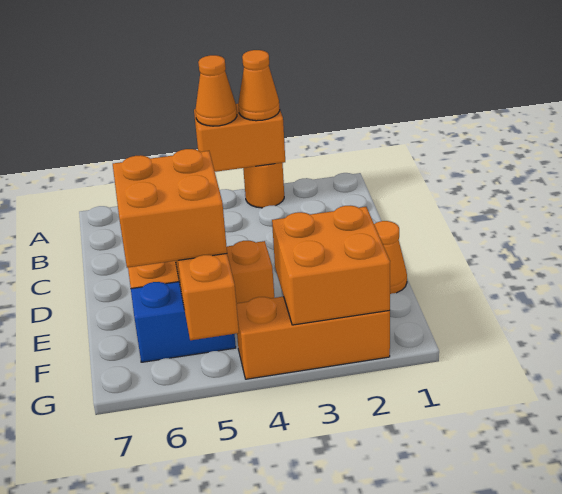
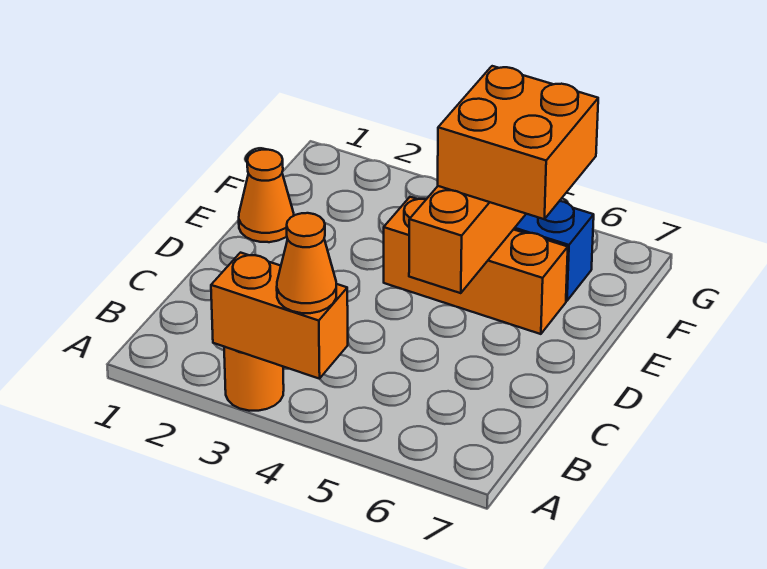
orange cone A3 level 3 -> none
orange brick F2:G3 level 2 -> none
orange brick G2:G4 level 1 -> none

